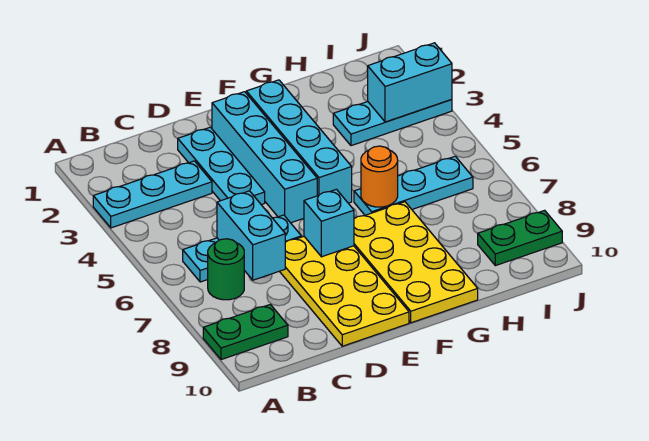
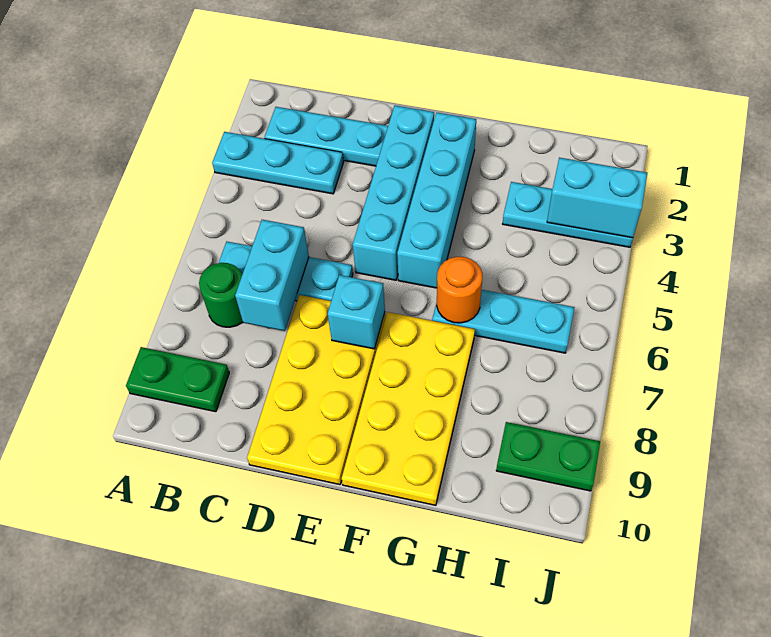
cyan plate D2:D4 level 1 -> cyan plate B2:D2 level 1

